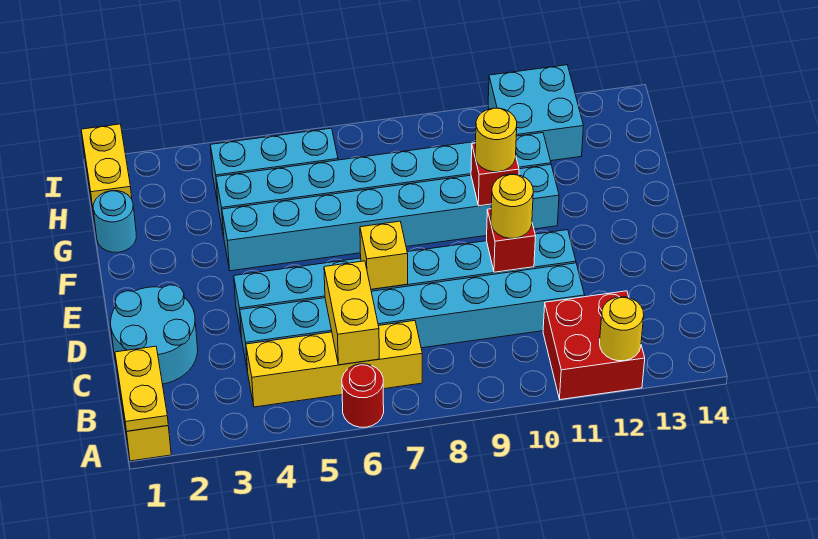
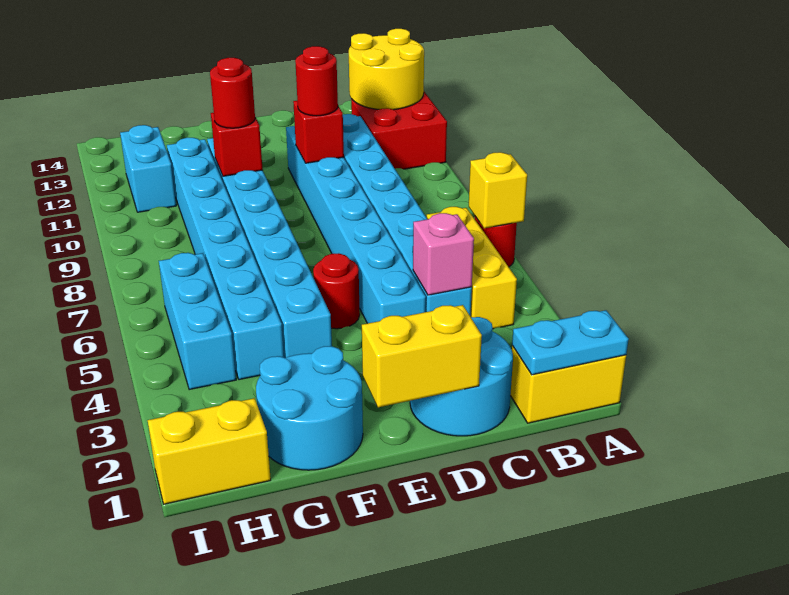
yellow plate A1:B1 level 2 -> cyan plate A1:B1 level 2
yellow round brick A12 level 2 -> yellow round brick A12:B13 level 2
yellow brick B4:B7 level 1 -> yellow brick B4:B6 level 1
yellow brick B6:C6 level 2 -> yellow brick D1:E1 level 2
none -> pink brick C4 level 2
yellow brick D7 level 2 -> yellow brick A6 level 2
yellow round brick D10 level 3 -> red round brick D10 level 3
none -> red round brick E5 level 1
yellow round brick F10 level 3 -> red round brick F10 level 3
cyan round brick G1 level 1 -> cyan round brick F1:G2 level 1
cyan brick H11:I12 level 1 -> cyan brick H11:H12 level 1

